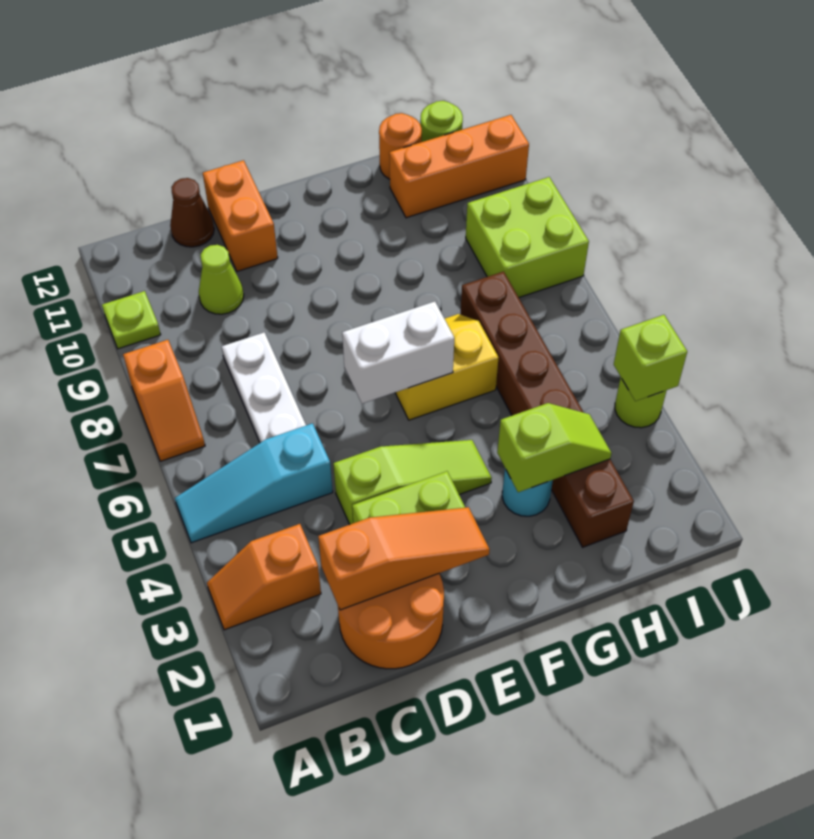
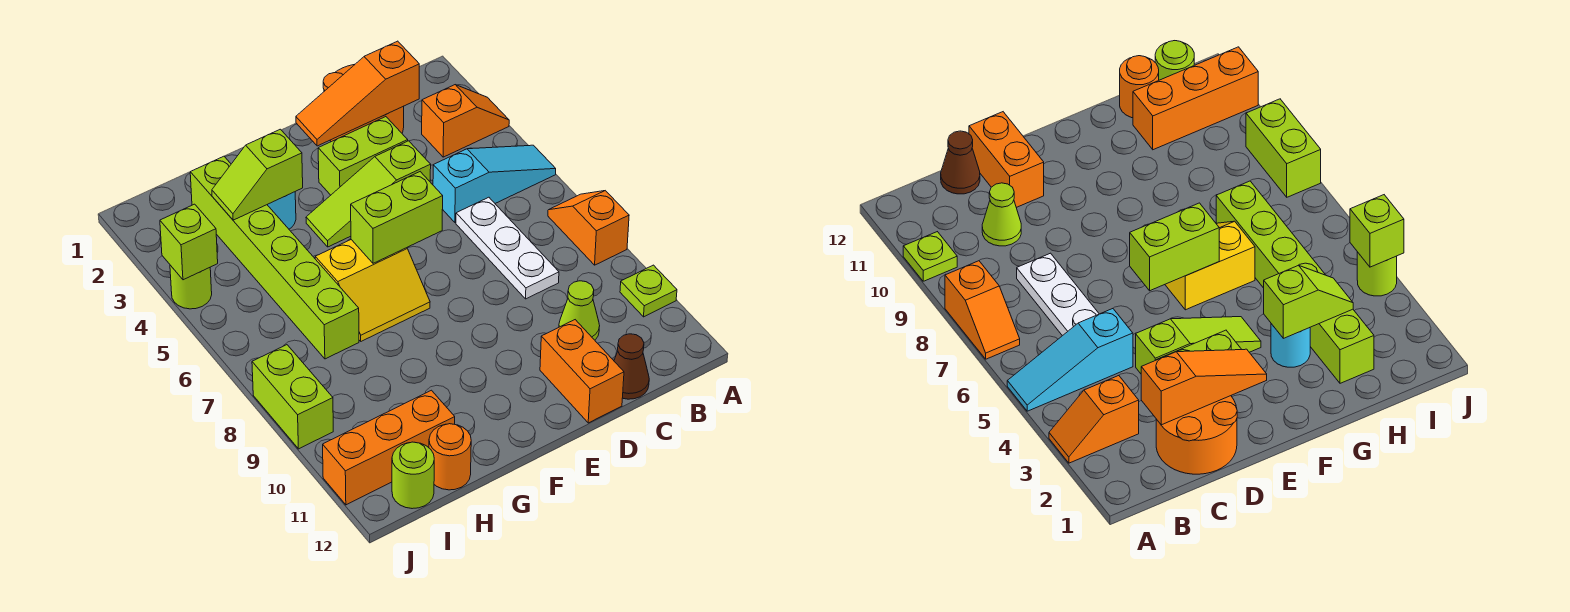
white brick E6:F6 level 2 -> lime brick E6:F6 level 2
brown brick H2:H7 level 1 -> lime brick H2:H7 level 1
lime brick I8:J9 level 1 -> lime brick J8:J9 level 1

